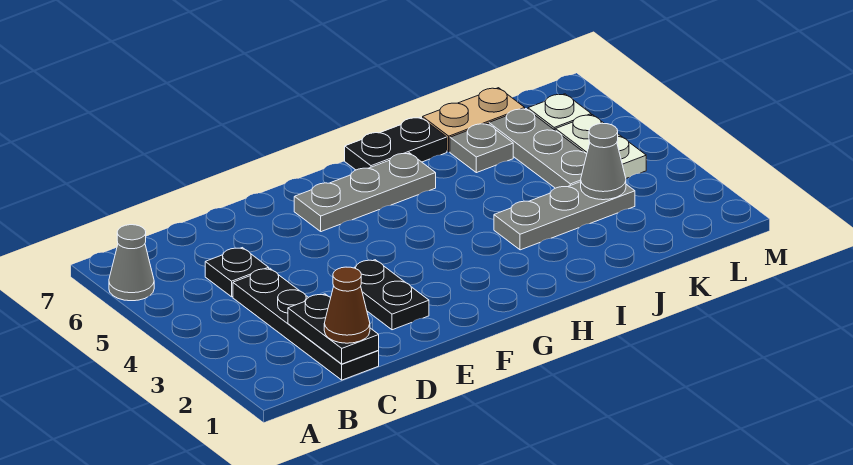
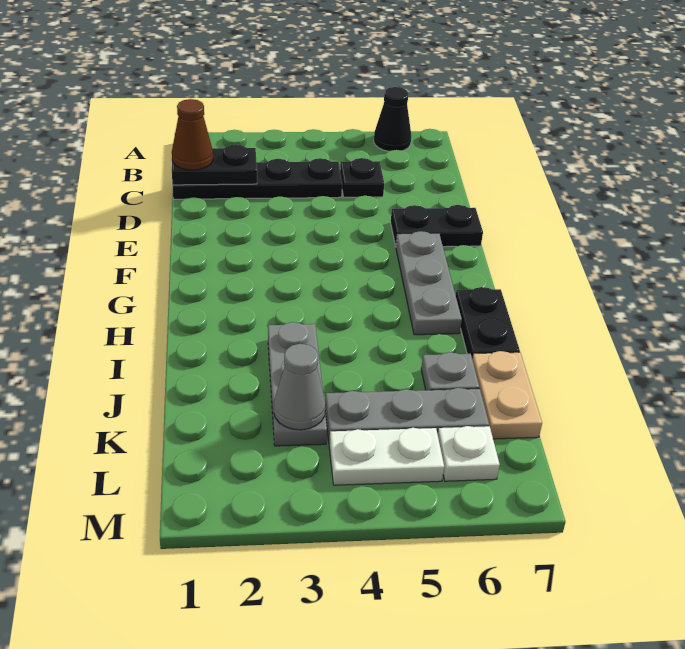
grey cone A6 level 1 -> black cone A6 level 1
black plate E2:E3 level 1 -> black plate E6:E7 level 1

